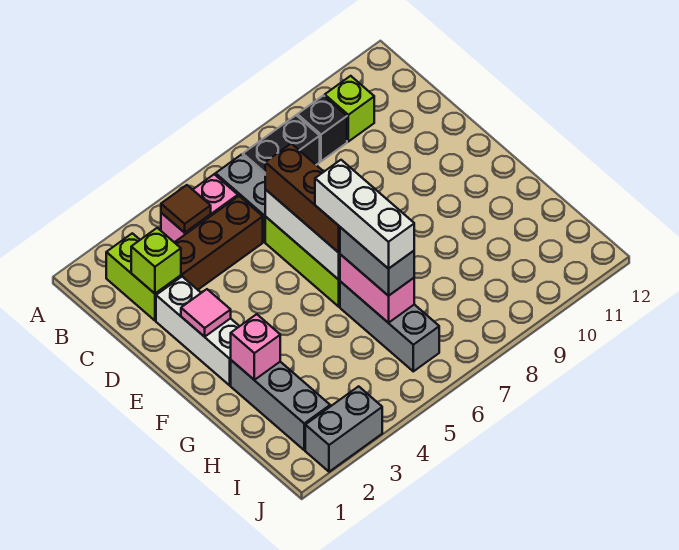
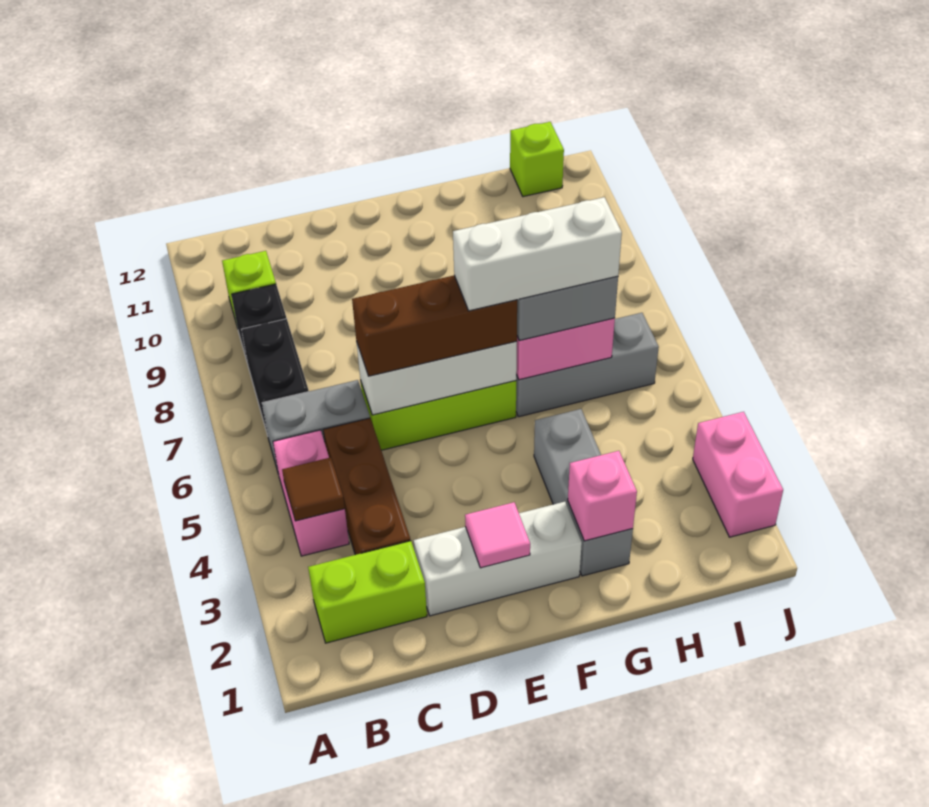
lime brick C2 level 2 -> lime brick I12 level 1
grey brick G2:I2 level 1 -> grey brick G2:G4 level 1
grey brick J2:J3 level 1 -> pink brick J2:J3 level 1

